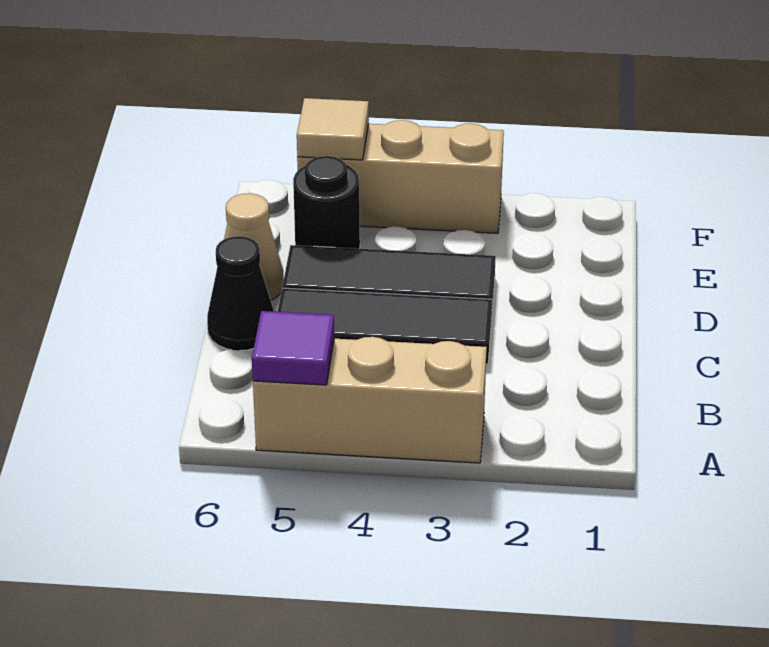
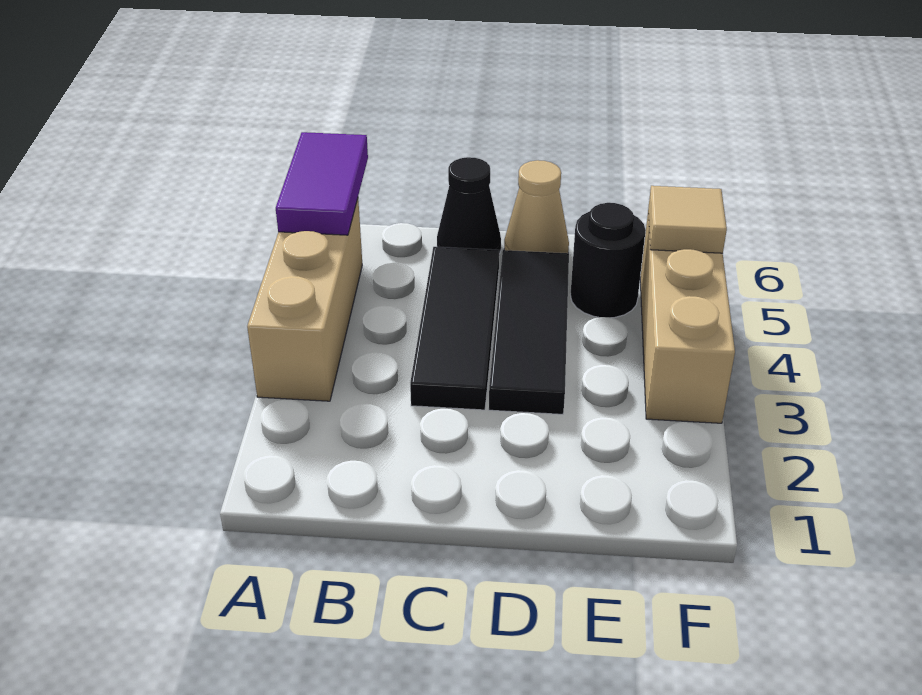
purple tile A5 level 2 -> purple tile A5:A6 level 2

